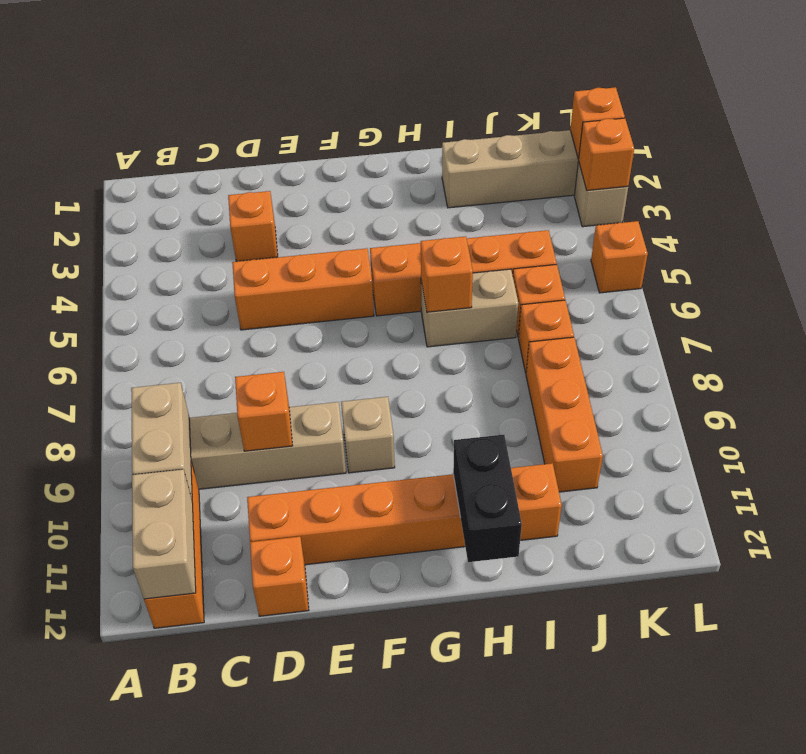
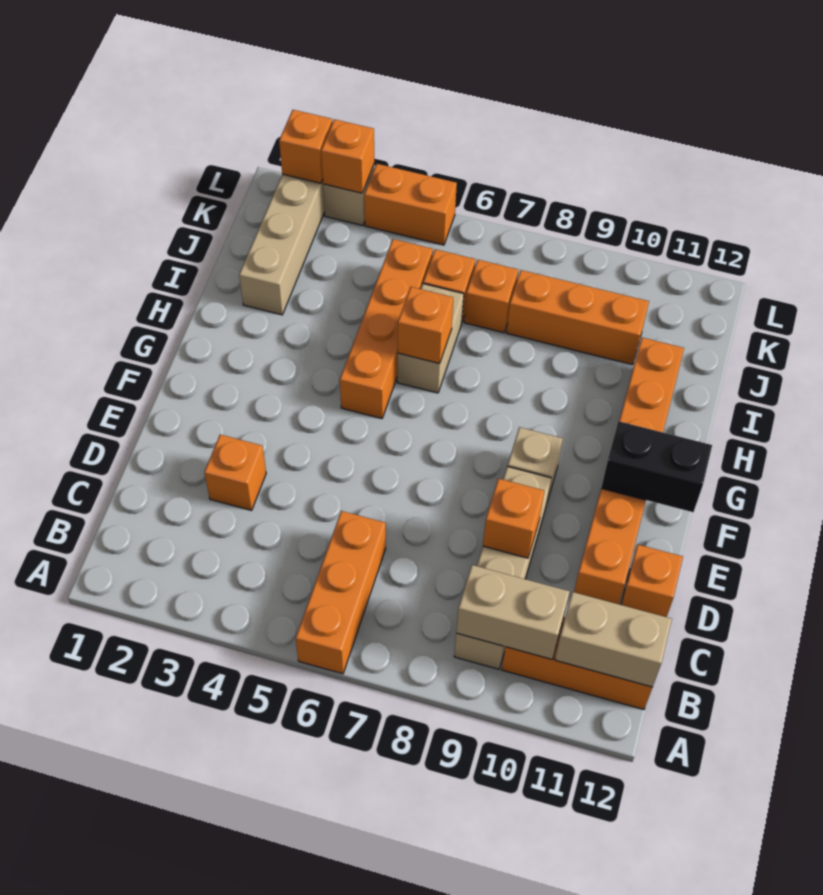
orange brick D5:F5 level 1 -> orange brick A6:C6 level 1
black brick H11:H12 level 2 -> black brick F11:F12 level 2
orange brick L5 level 1 -> orange brick L4:L5 level 1

